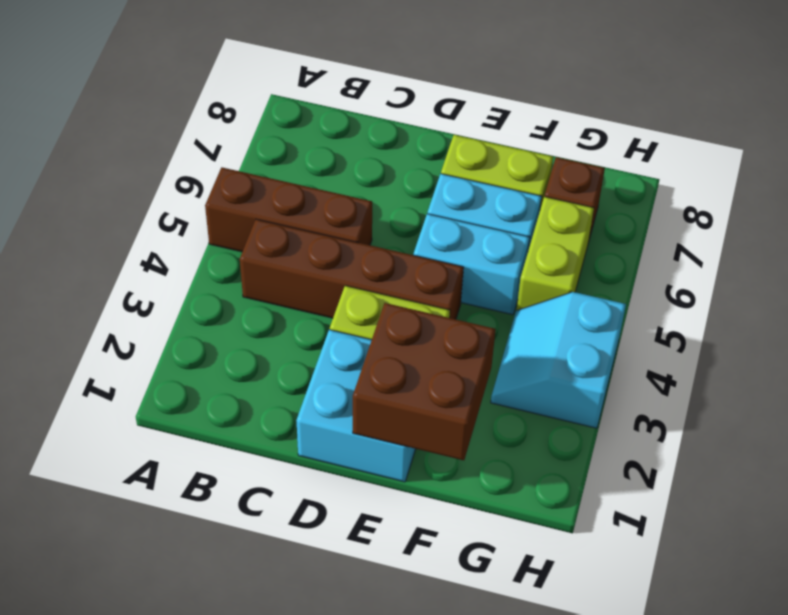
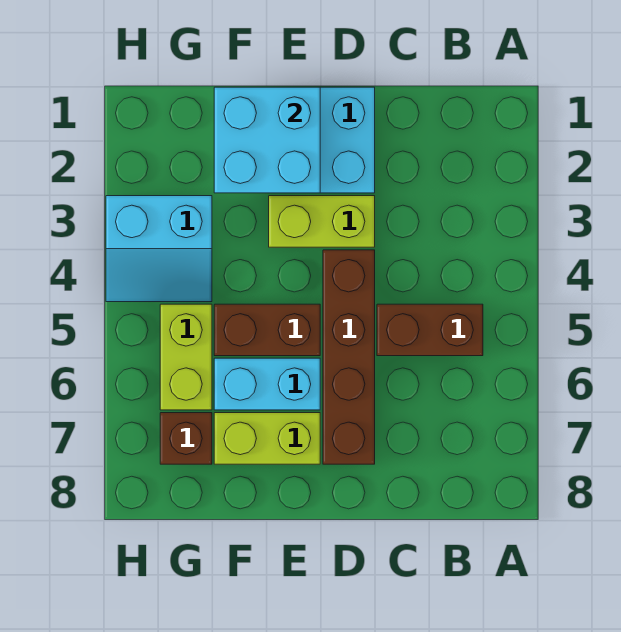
brown brick A5:C5 level 1 -> brown brick B5:C5 level 1
brown brick B4:E4 level 1 -> brown brick D4:D7 level 1
brown brick E1:F2 level 2 -> cyan brick E1:F2 level 2
cyan brick E5:F5 level 1 -> brown brick E5:F5 level 1
cyan slope G3:H4 level 1 top H -> cyan slope G3:H4 level 1 top 3

